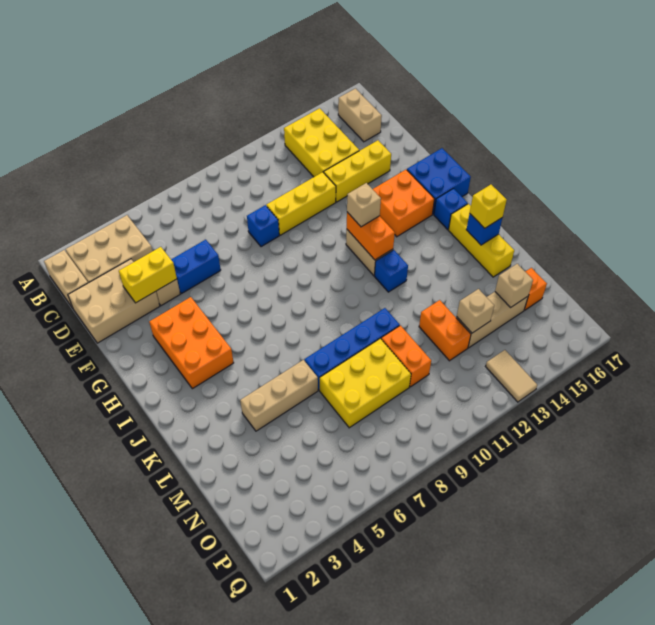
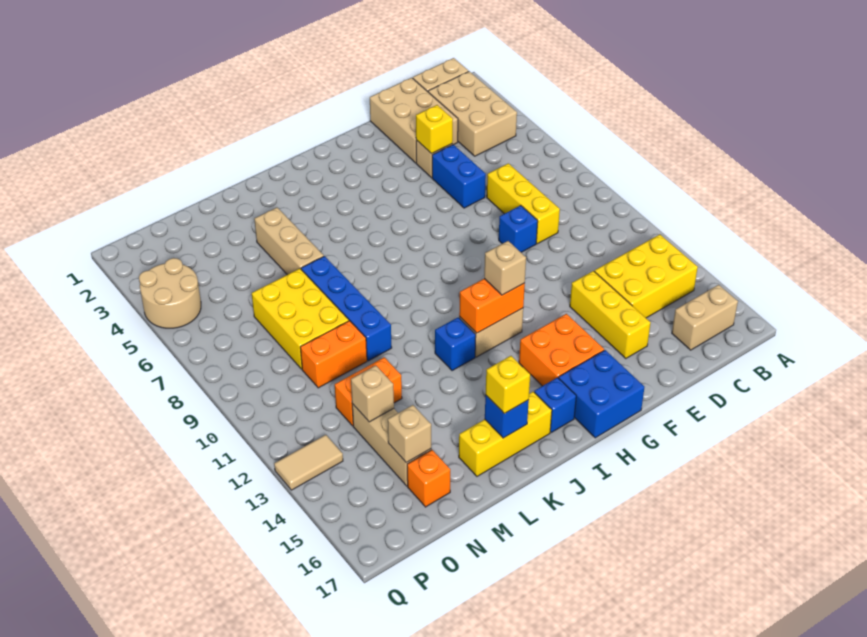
yellow brick E3:E4 level 2 -> yellow brick E4 level 2
yellow brick E10:E12 level 1 -> yellow brick D7:D9 level 1
orange brick G3:I4 level 1 -> none
none -> tan round brick P4:Q5 level 1

